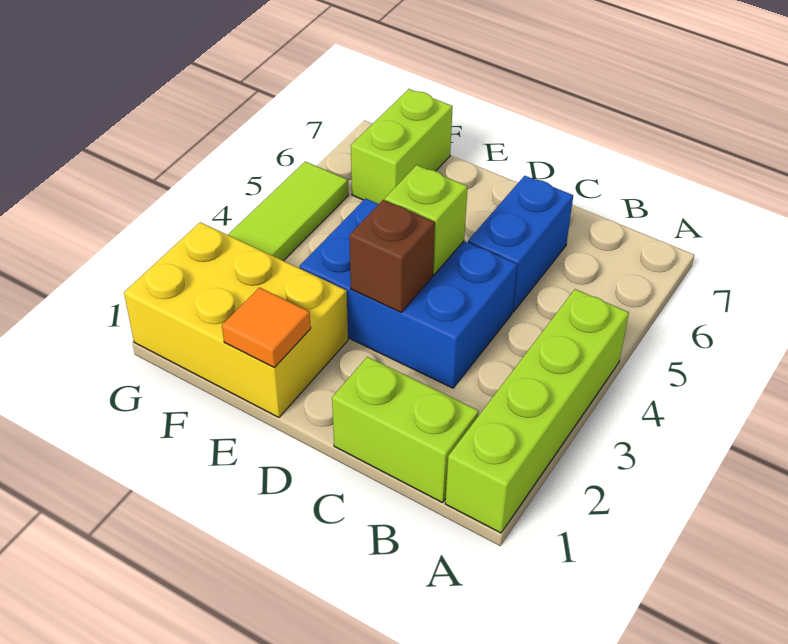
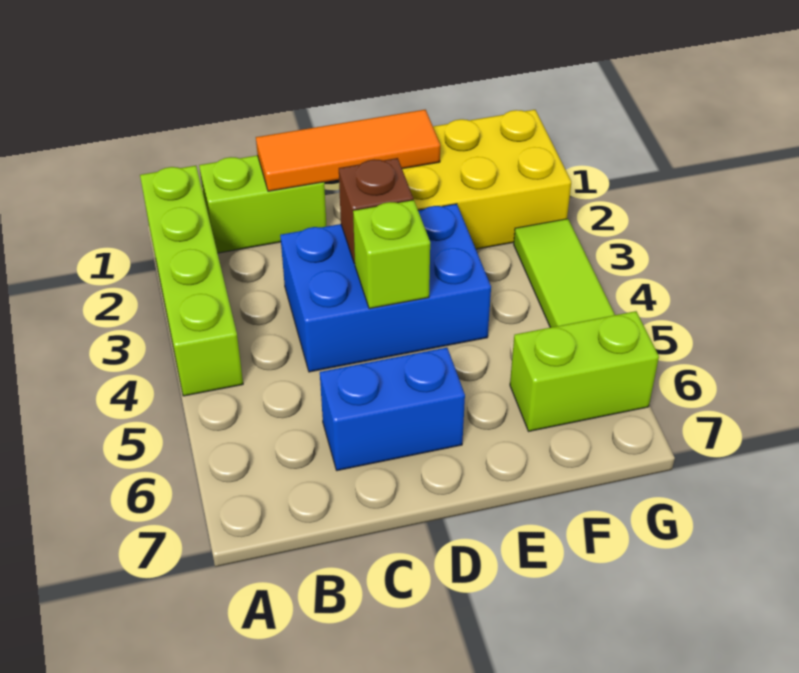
blue brick C5:C6 level 1 -> blue brick C6:D6 level 1
orange tile E1 level 2 -> orange tile C1:E1 level 2
lime brick F6:F7 level 1 -> lime brick F6:G6 level 1

